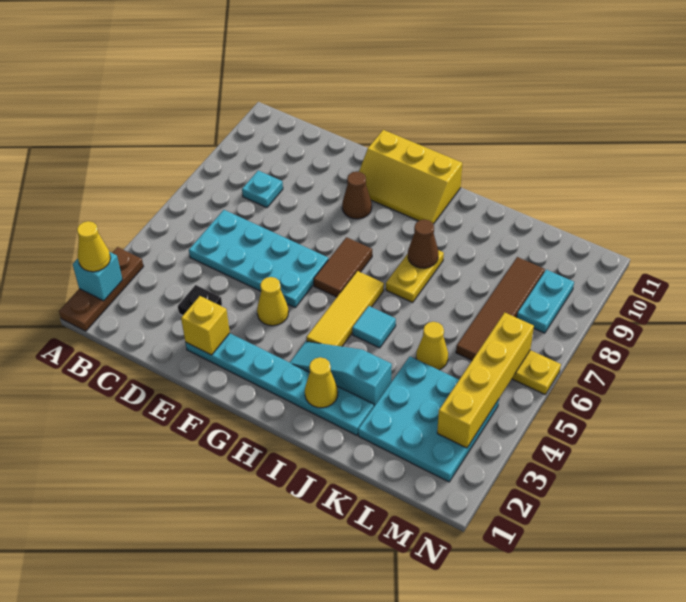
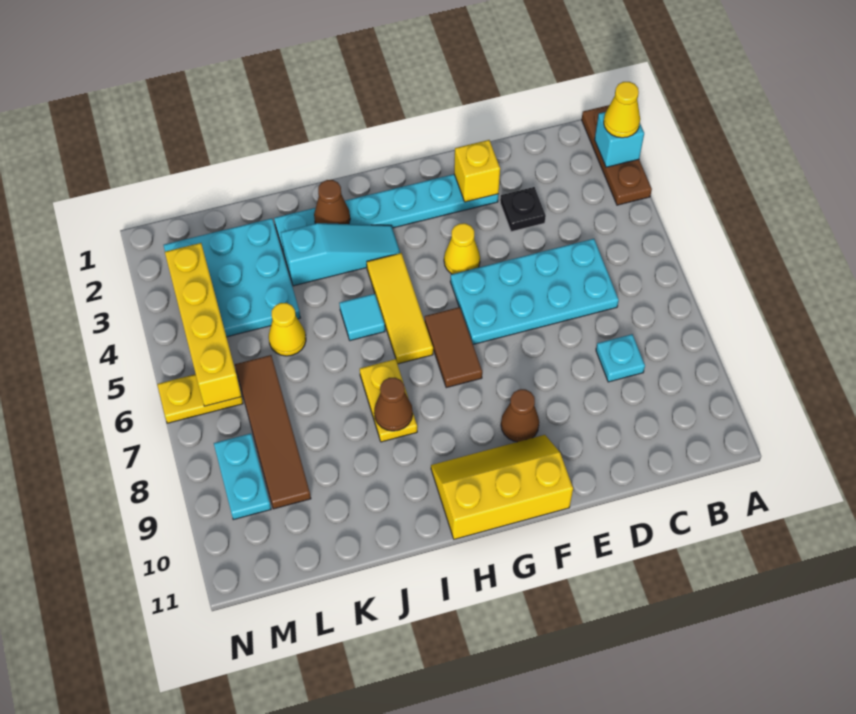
yellow cone I2 level 2 -> brown cone I2 level 2

